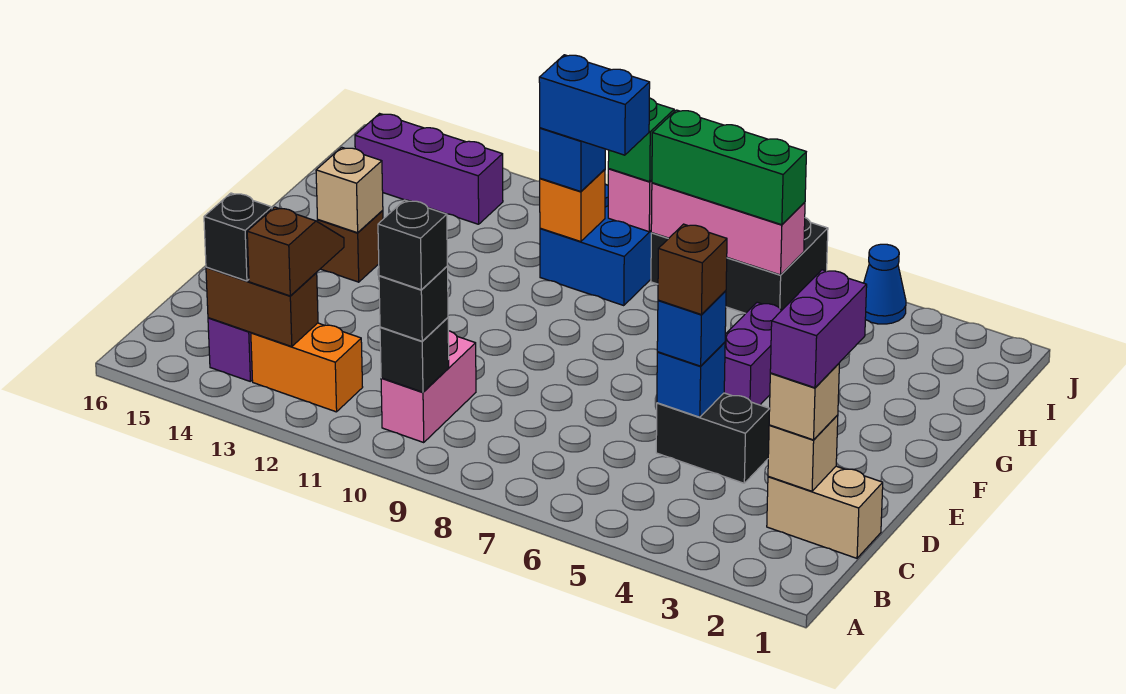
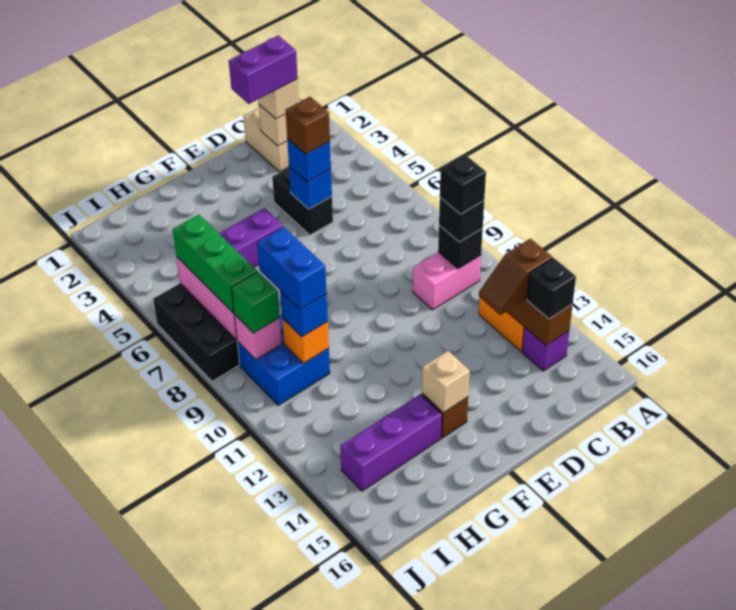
purple brick I13:I15 level 1 -> purple brick G14:I14 level 1
blue cone J4 level 1 -> none

